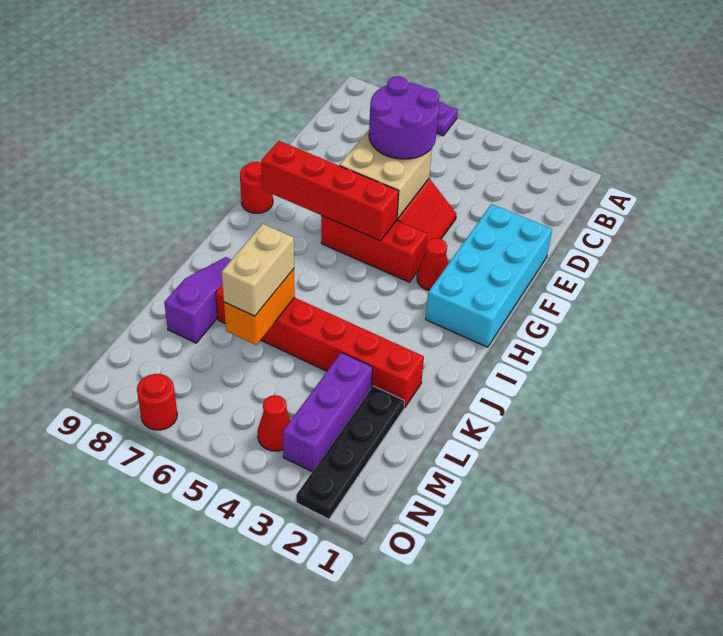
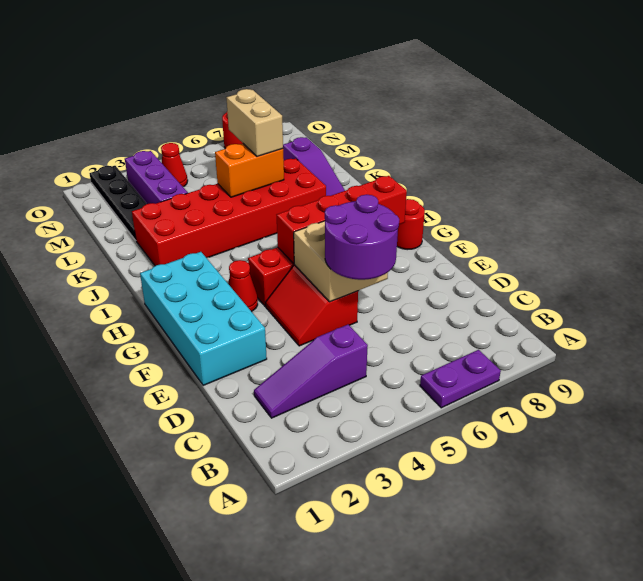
none -> purple slope C2:C4 level 1 top 4
red brick K2:K7 level 1 -> red brick J2:K7 level 1
orange brick K6:L6 level 2 -> orange brick K5:K6 level 2

